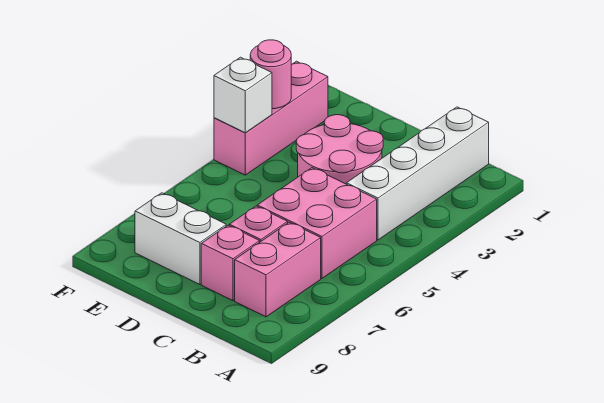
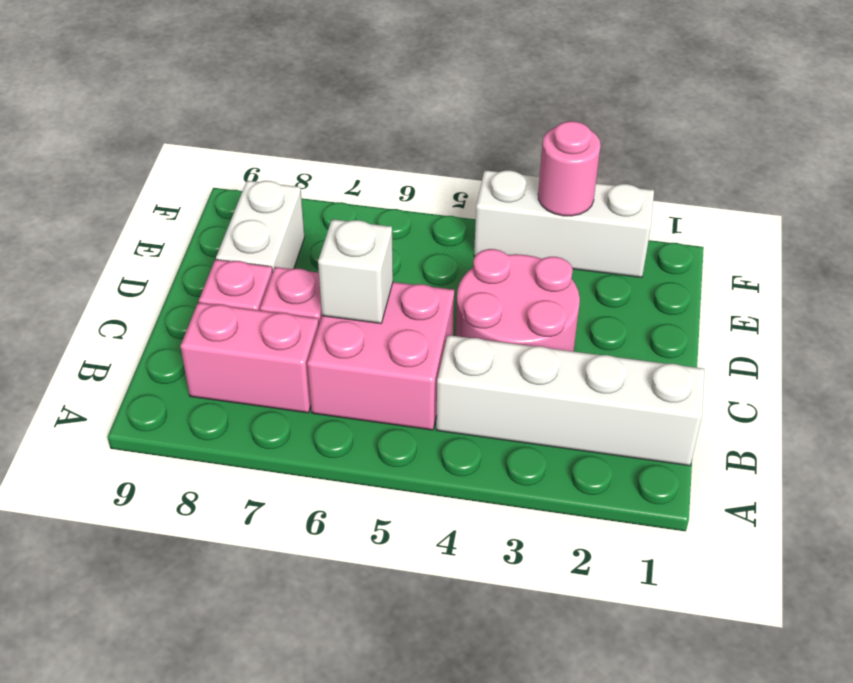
pink brick F2:F4 level 1 -> white brick F2:F4 level 1
white brick F4 level 2 -> white brick C6 level 2

